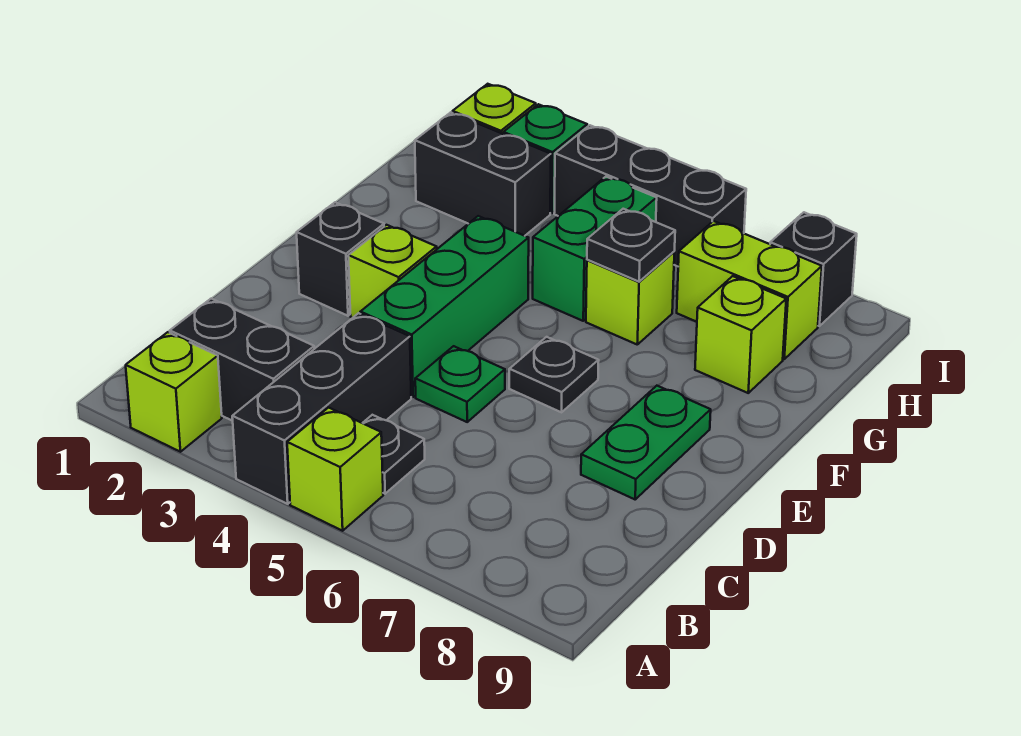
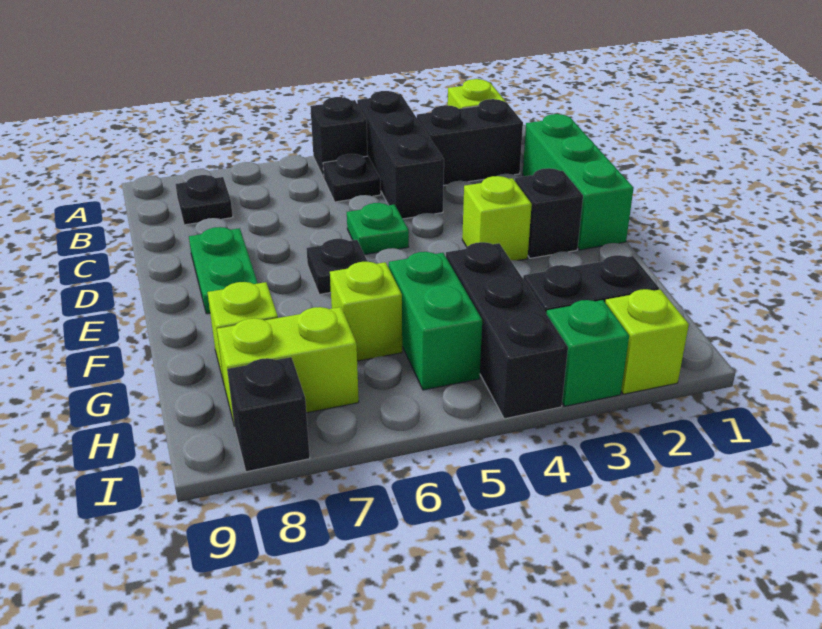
lime brick A5 level 1 -> black brick A5 level 1
green brick D4:F4 level 1 -> green brick C1:E1 level 1
black plate G6 level 2 -> black plate B8 level 1
black brick I4:I6 level 1 -> black brick G4:I4 level 1

